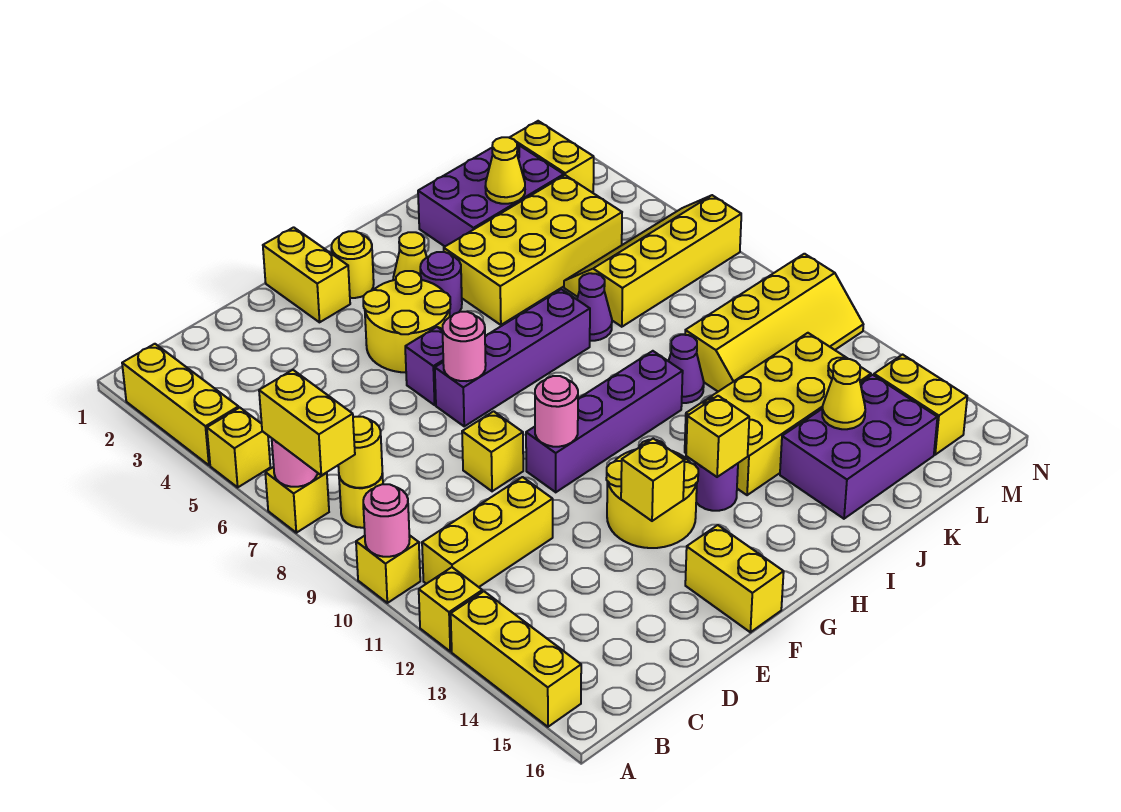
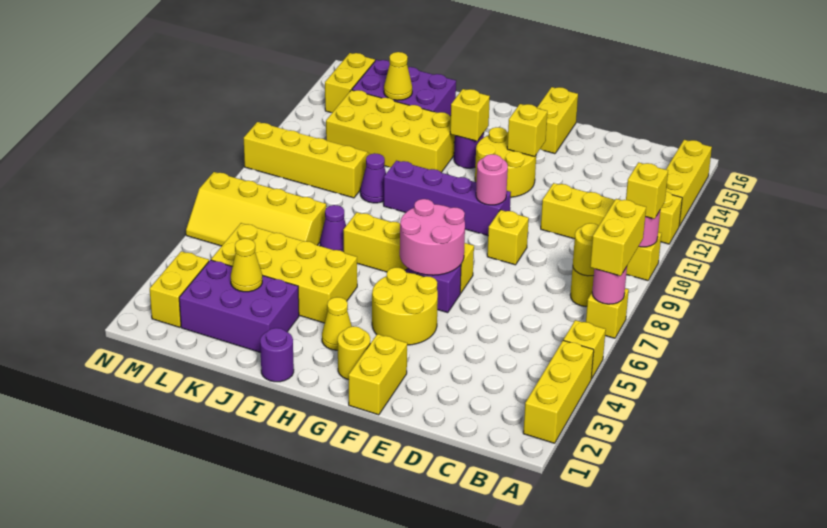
none -> yellow brick A10 level 3
purple brick F7:I7 level 1 -> yellow brick F7:I7 level 1
pink round brick F7 level 2 -> pink round brick F6:G7 level 2
purple round brick H4 level 1 -> purple round brick I1 level 1

